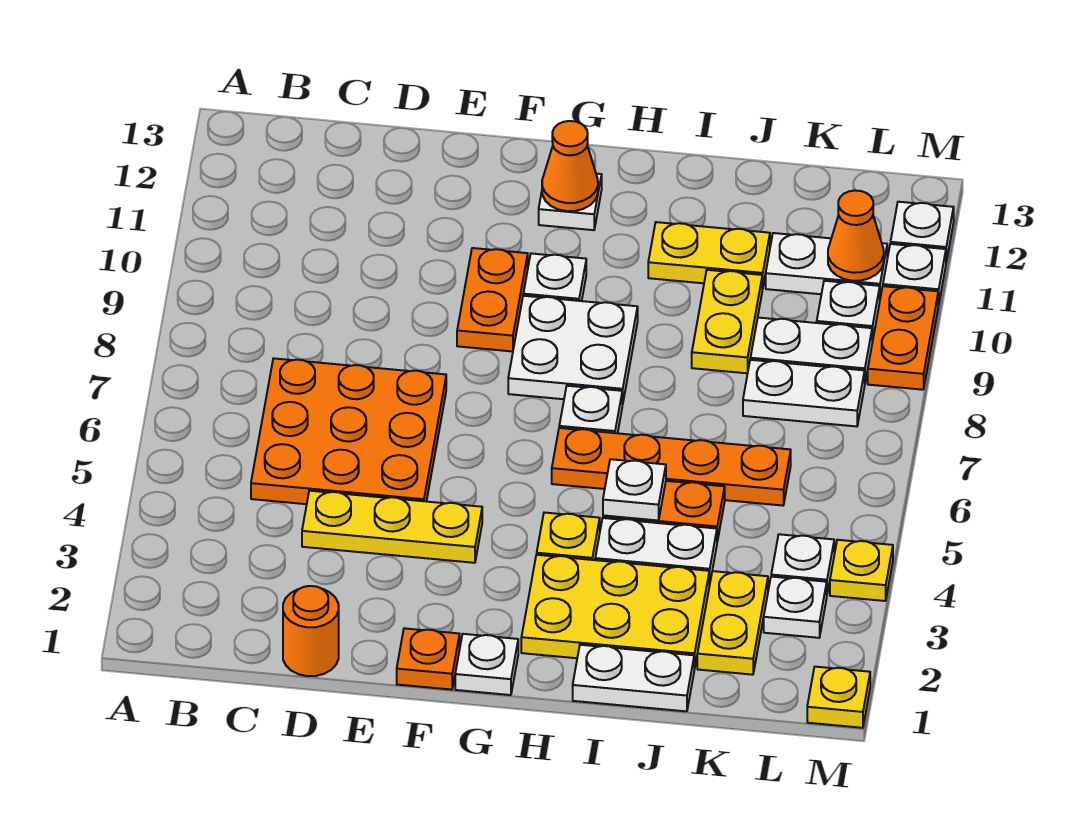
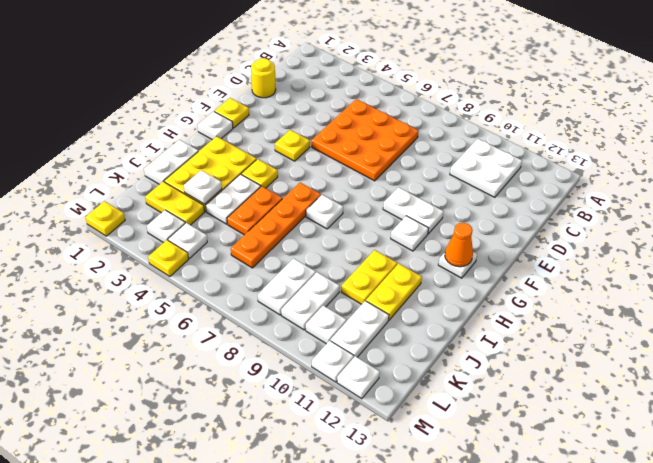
orange round brick D1 level 1 -> yellow round brick D1 level 1
yellow plate D4:F4 level 1 -> yellow plate F4 level 1
orange plate F1 level 1 -> yellow plate F1 level 1
orange plate F9:F10 level 1 -> white plate F9:F10 level 1
white plate G8:H9 level 1 -> white plate B10:C11 level 1
white plate I5 level 2 -> white plate J3 level 2
yellow plate J9:J10 level 1 -> yellow plate I10:J10 level 1
orange cone L11 level 2 -> none
orange plate M9:M10 level 1 -> none

